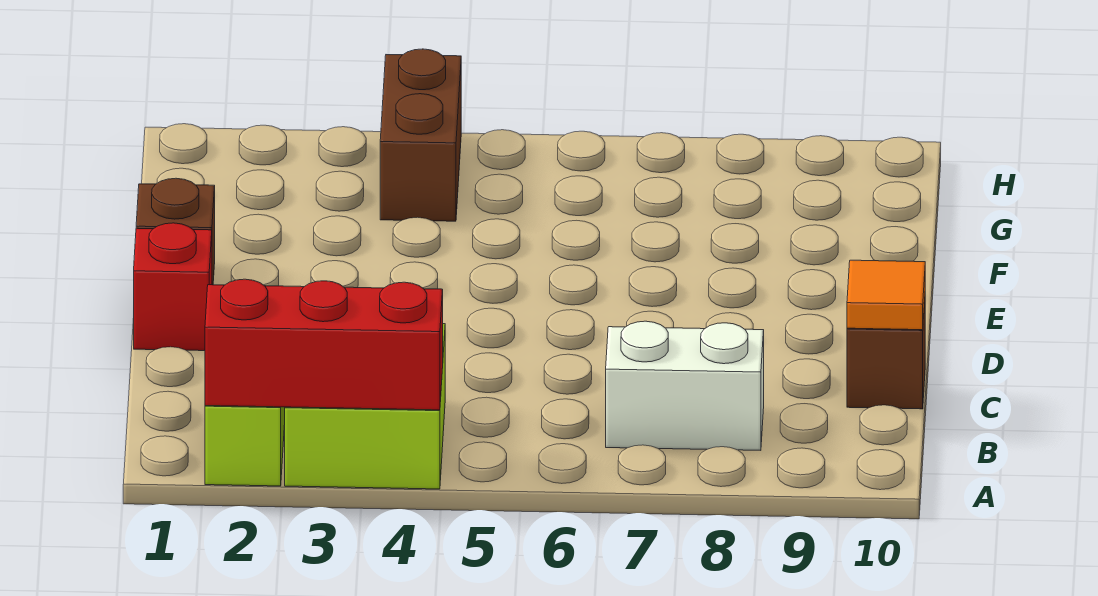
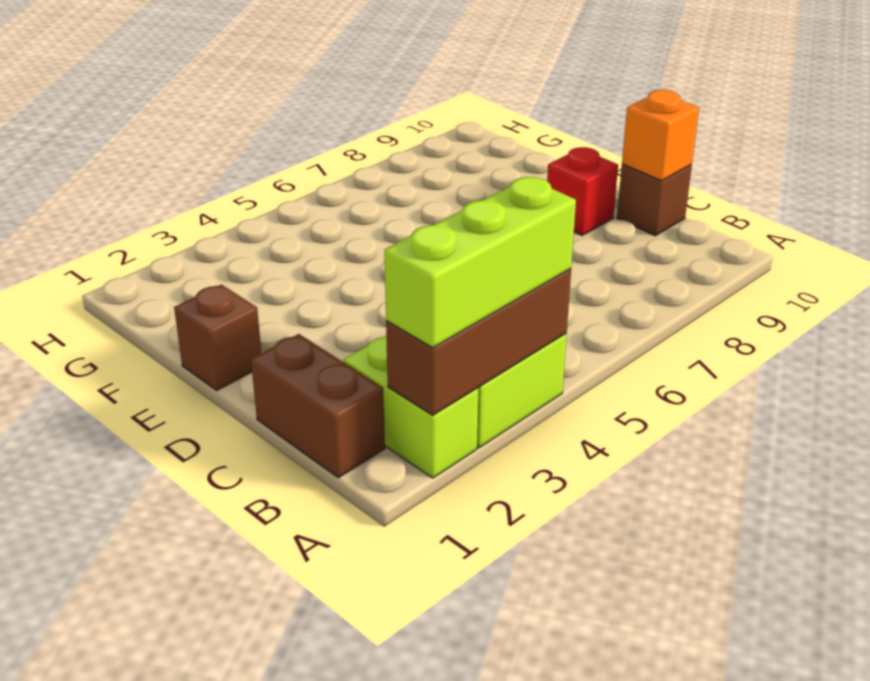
red brick A2:A4 level 2 -> brown brick A2:A4 level 2
none -> lime brick A2:A4 level 3
white brick B7:B8 level 1 -> none
orange tile C10 level 2 -> orange brick C10 level 2
red brick D1 level 1 -> red brick D9 level 1
brown brick G4:H4 level 1 -> brown brick B1:C1 level 1

